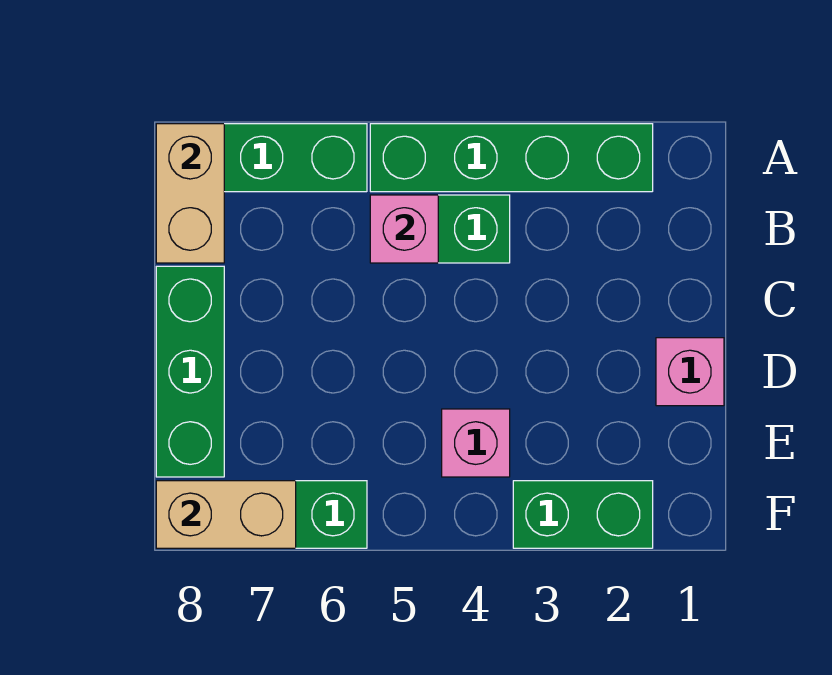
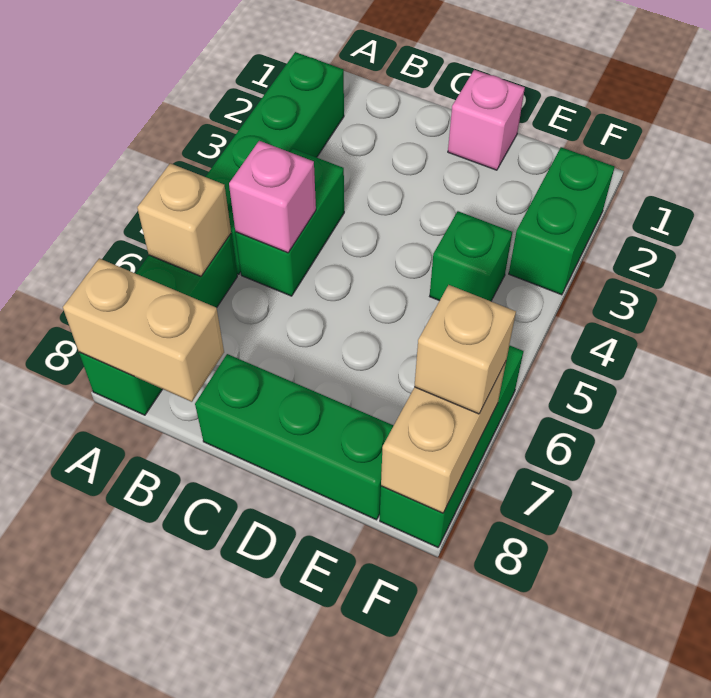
none -> tan brick A6 level 2
pink brick E4 level 1 -> green brick E4 level 1
none -> tan brick F7 level 3

